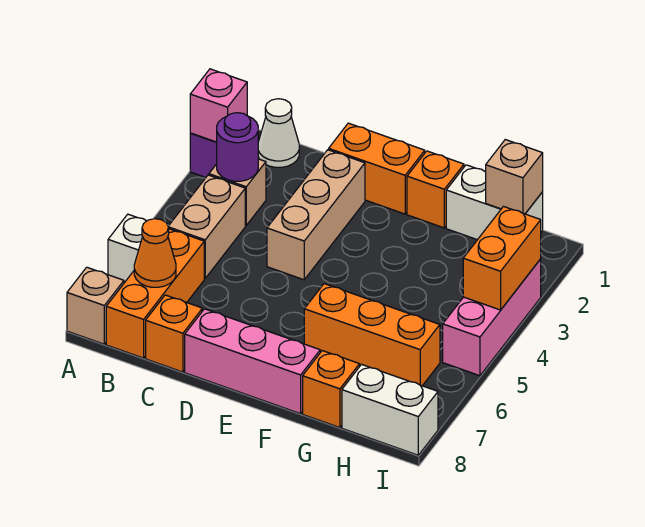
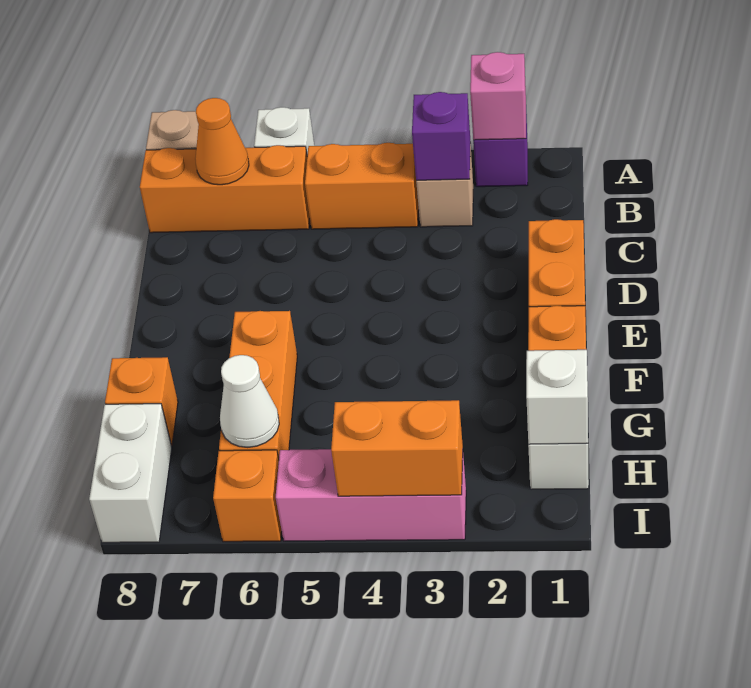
white cone B1 level 1 -> white cone H6 level 2
purple round brick B3 level 2 -> purple brick B3 level 2
tan brick B4:B5 level 1 -> orange brick B4:B5 level 1
orange brick C8 level 1 -> orange brick I6 level 1
tan brick D2:D4 level 1 -> none
pink brick D8:F8 level 1 -> none
tan brick H1 level 2 -> white brick H1 level 2

